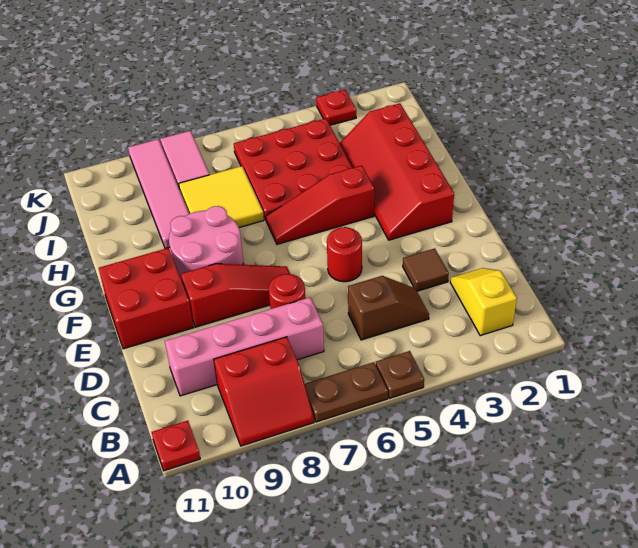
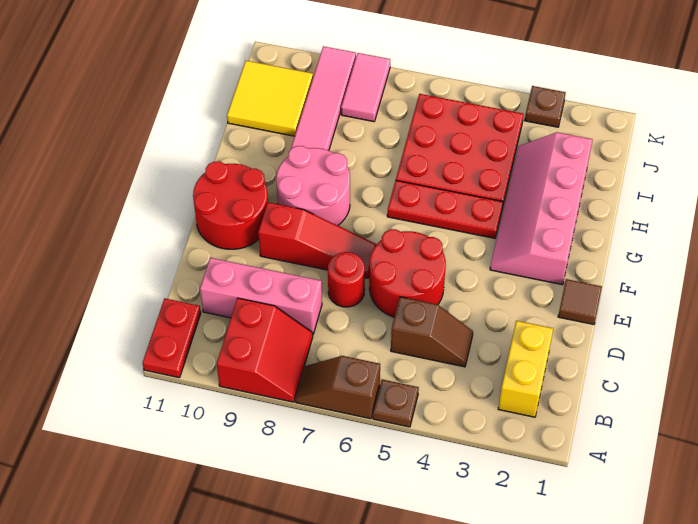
brown plate A6:A7 level 1 -> brown slope A6:A7 level 1 top 6
red slope A8:B9 level 1 top B -> red slope A8:B9 level 1 top 9
red plate A11 level 1 -> red plate A11:B11 level 1
yellow slope B2:C2 level 1 top B -> yellow brick B2:C2 level 1
pink brick C7:C10 level 1 -> pink brick C8:C10 level 1
brown tile D3 level 1 -> brown tile E1 level 1
red round brick E5 level 1 -> red round brick D5:E6 level 1
red brick E10:F11 level 1 -> red round brick E10:F11 level 1
red slope F2:I3 level 1 top 2 -> pink slope F2:I3 level 1 top 2
red slope G4:G6 level 1 top 4 -> red plate G4:G6 level 1
yellow tile H7:I8 level 1 -> yellow tile I10:J11 level 1
red plate K3 level 1 -> brown plate K3 level 1

